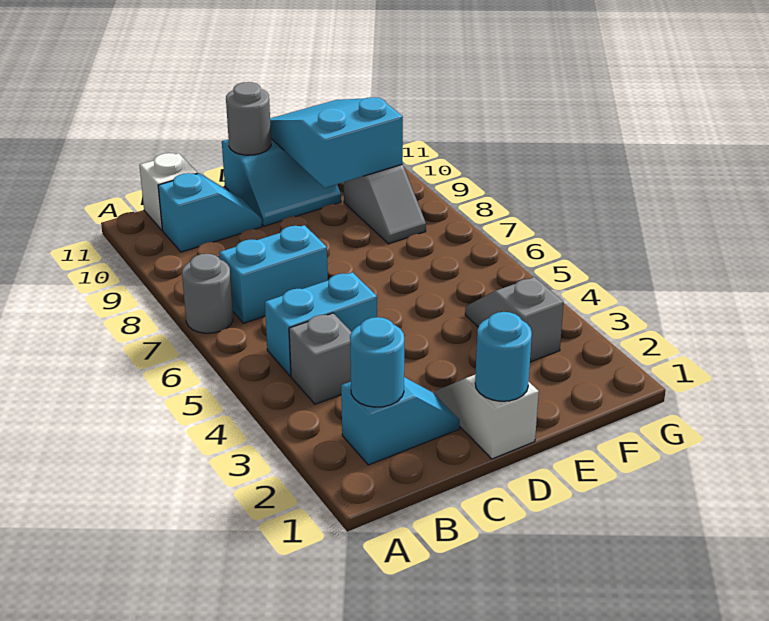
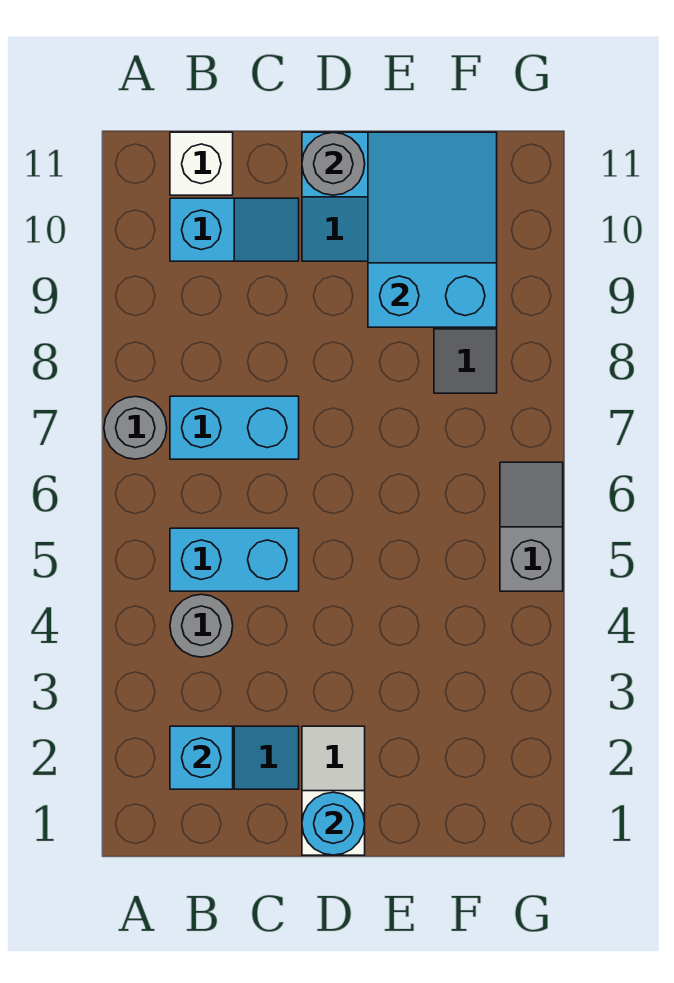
cyan round brick B2 level 2 -> cyan brick B2 level 2
grey brick B4 level 1 -> grey round brick B4 level 1
grey slope F3:F4 level 1 top 3 -> grey slope G5:G6 level 1 top 5

